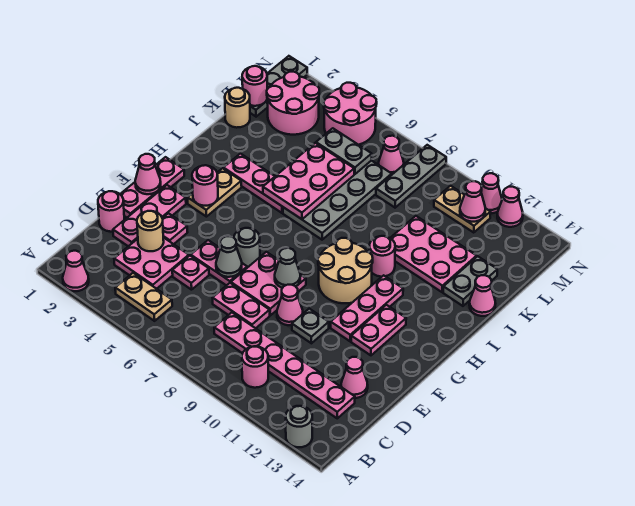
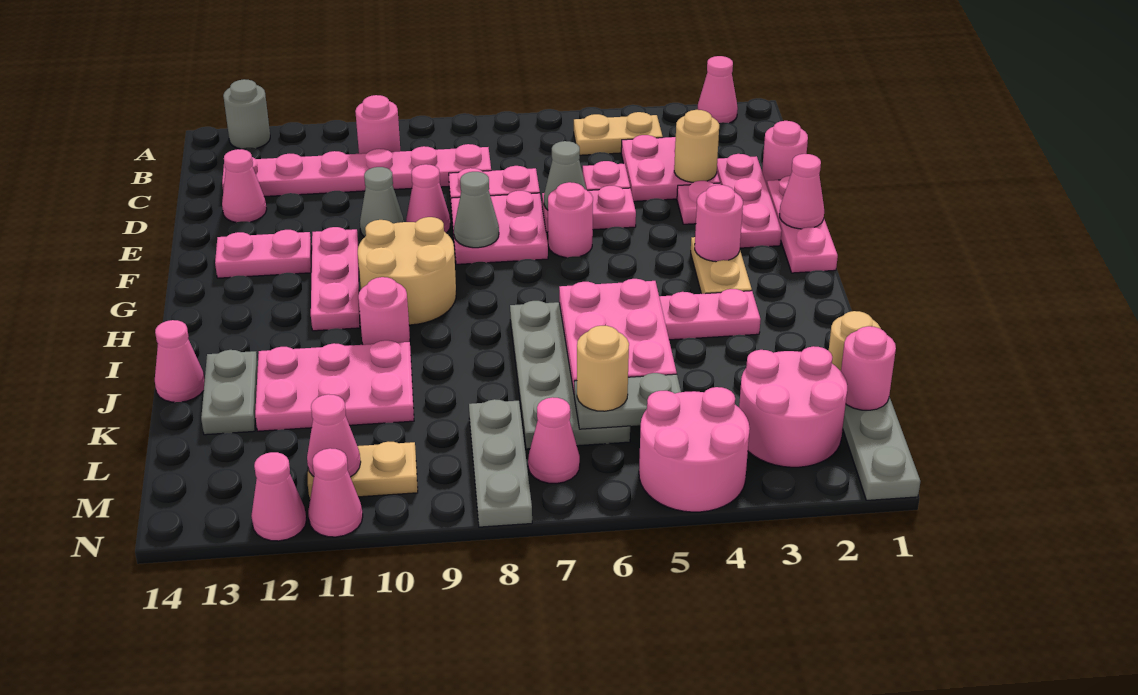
grey plate E10 level 1 -> grey cone E10 level 1
grey round brick F6 level 1 -> pink round brick F6 level 1
pink plate F12:G12 level 1 -> pink plate F12:F13 level 1
none -> tan round brick L6 level 3

